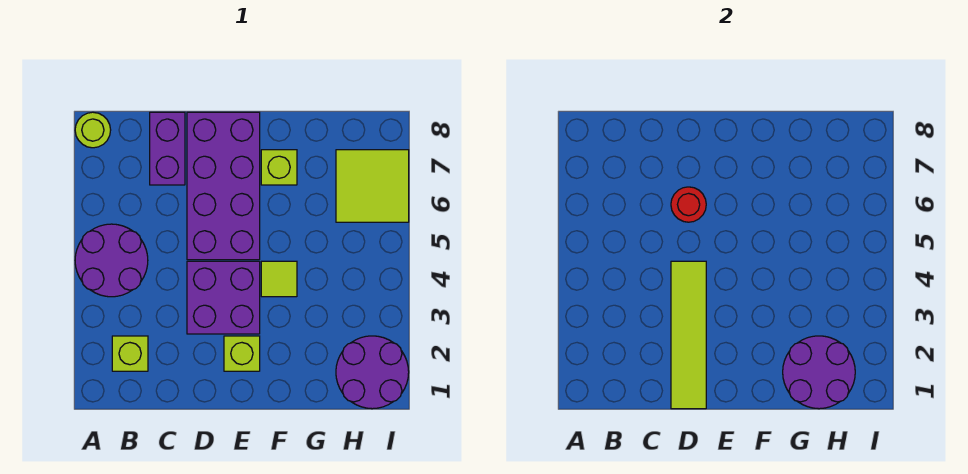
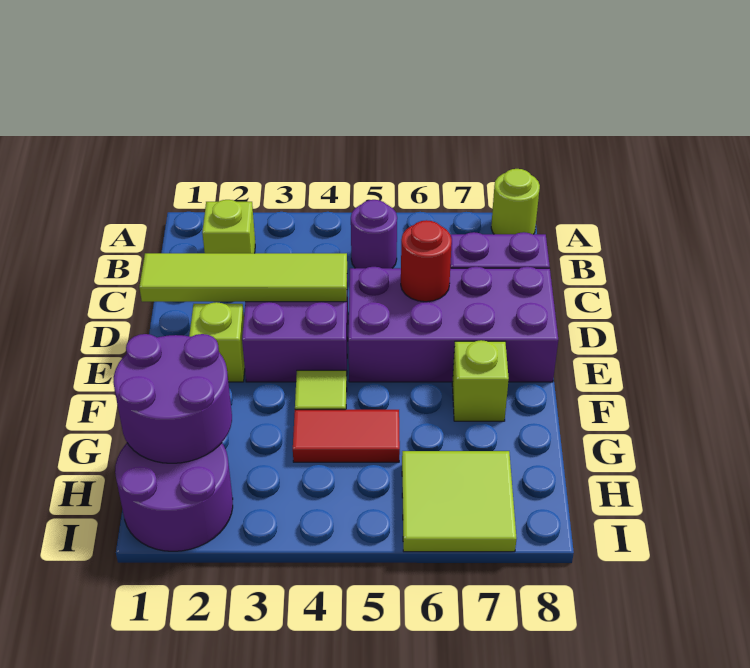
purple round brick A4:B5 level 1 -> purple round brick B5 level 1
none -> red tile G4:G5 level 1

